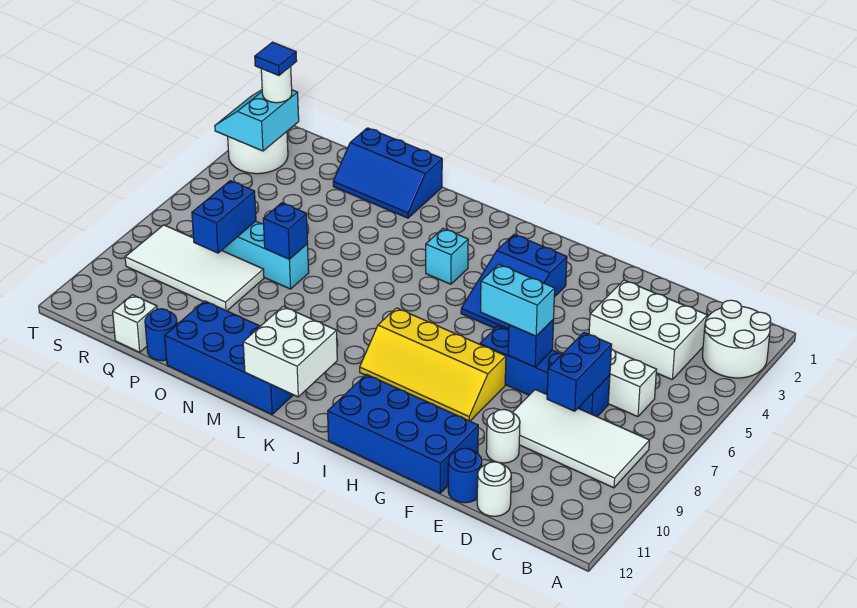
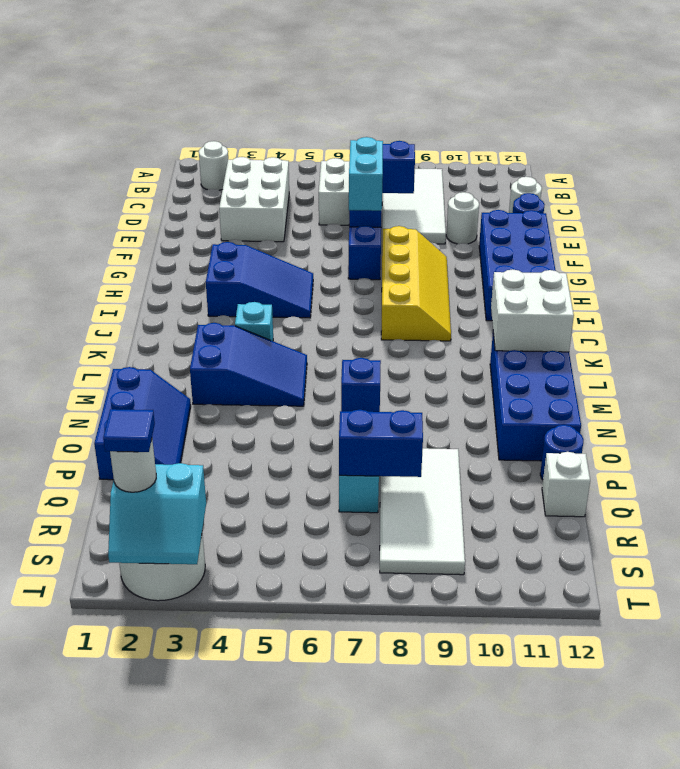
white round brick A2:B3 level 1 -> white round brick B2 level 1
none -> blue slope L3:M5 level 1 top 3

